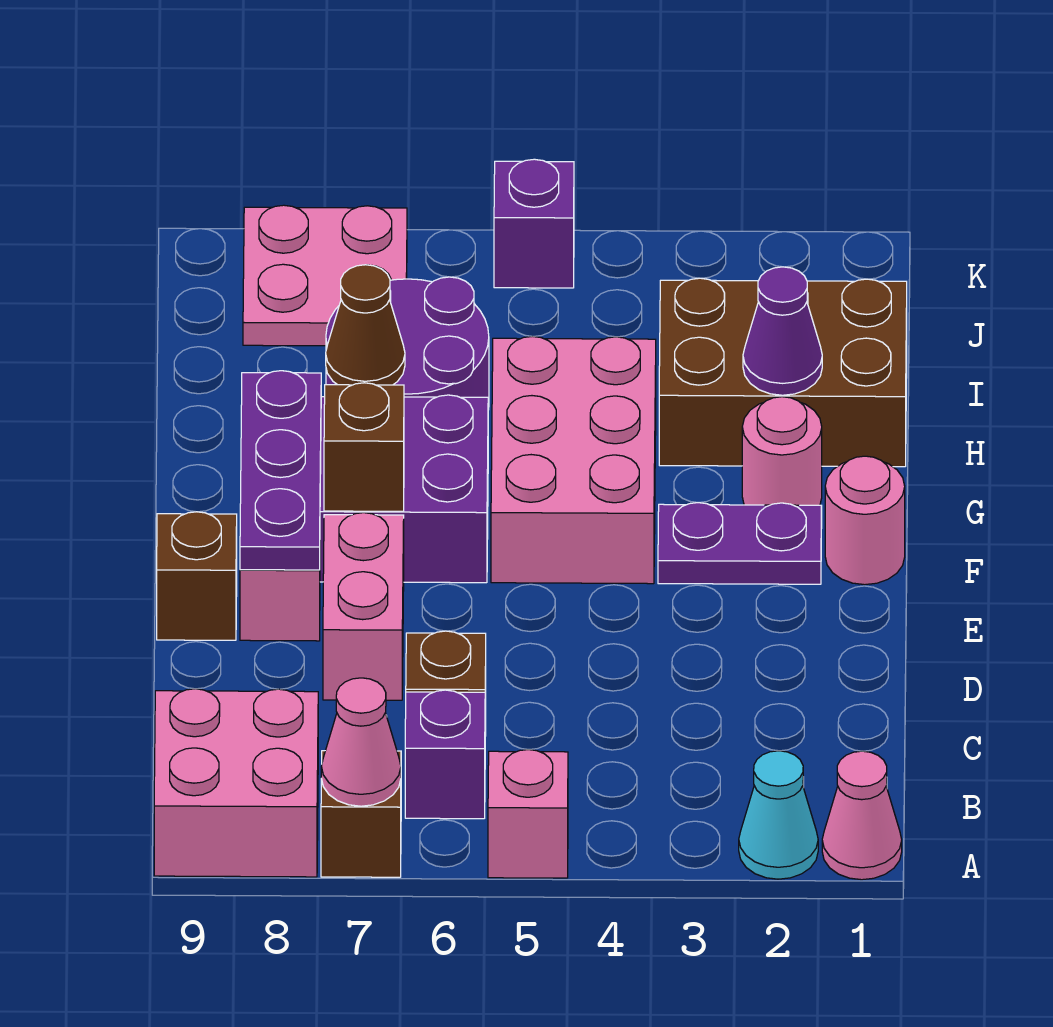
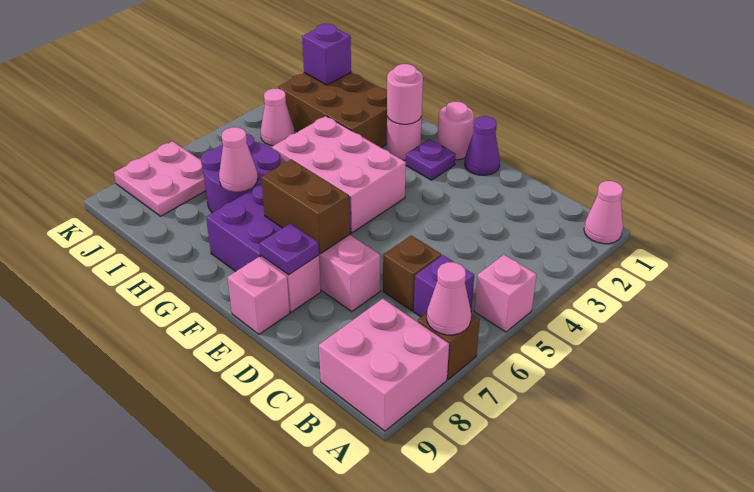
cyan cone A2 level 1 -> none
purple plate E8:G8 level 2 -> purple plate E8 level 2
brown brick E9 level 1 -> pink brick E9 level 1
purple plate F2:F3 level 1 -> purple plate F2 level 1
brown brick F7 level 2 -> brown brick E7:F7 level 2
none -> pink round brick G2 level 2
brown brick H1:I3 level 1 -> brown brick H2:J3 level 1
purple cone H2 level 2 -> purple cone E1 level 1
brown cone H7 level 2 -> pink cone H7 level 2
none -> pink cone J4 level 1
purple brick K5 level 1 -> purple brick J2 level 2

